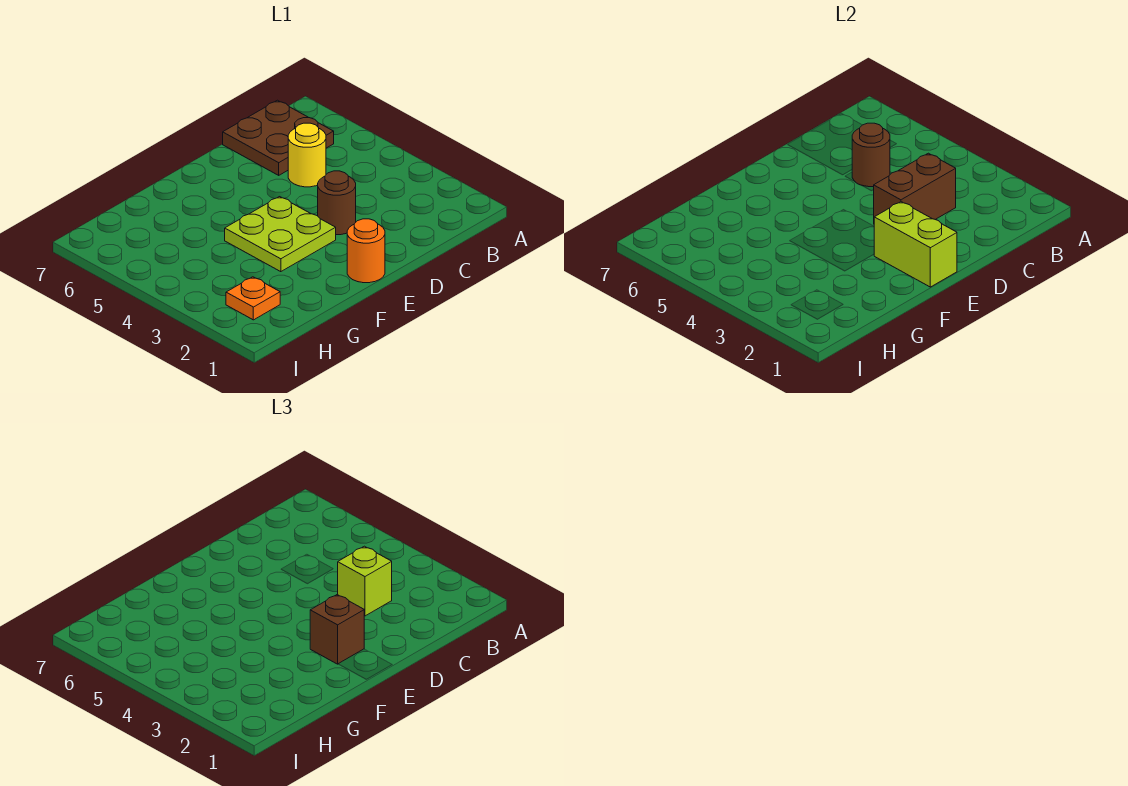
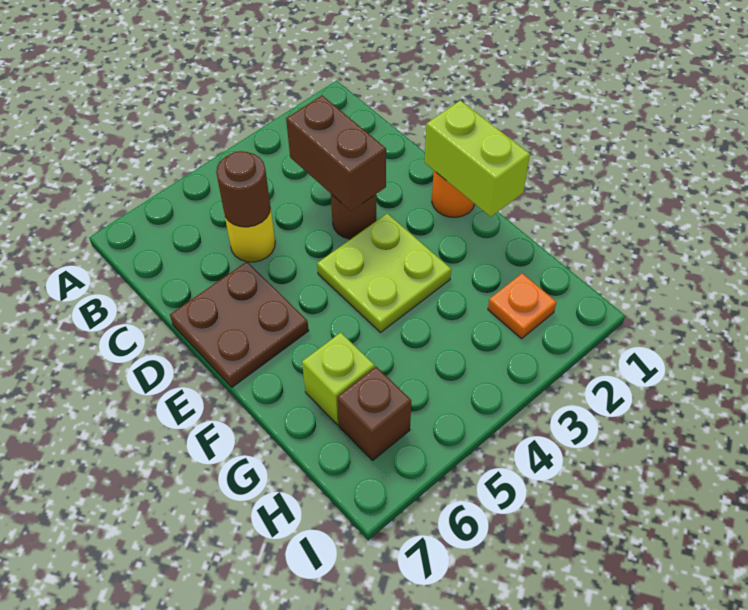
brown plate B6:C7 level 1 -> brown plate D6:E7 level 1
lime brick C3 level 3 -> lime brick G6 level 1
lime brick E1:E2 level 2 -> lime brick E1:F1 level 2
brown brick E2 level 3 -> brown brick H6 level 1

